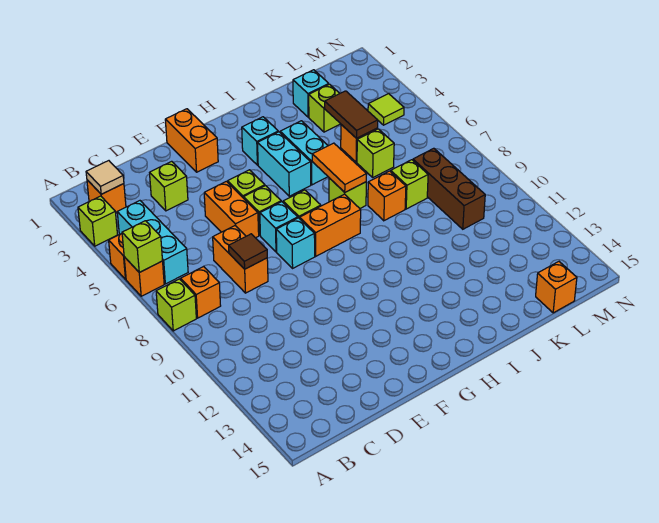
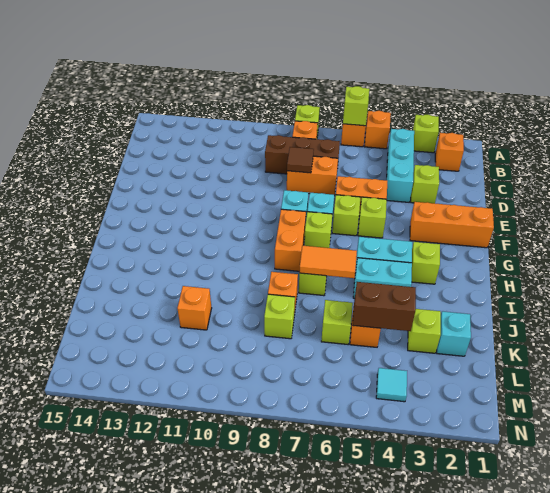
tan tile B2 level 2 -> none
cyan brick B4:B6 level 1 -> cyan brick B4:D4 level 1
orange brick F1:F2 level 1 -> orange brick F1:F3 level 1
cyan brick H3 level 1 -> lime brick H3 level 1
brown tile K4:K5 level 2 -> brown brick K4:K5 level 2
brown brick L8:L10 level 1 -> brown brick C7:C9 level 1
orange brick L15 level 1 -> orange brick K11 level 1
lime tile M4 level 1 -> cyan tile M4 level 1

